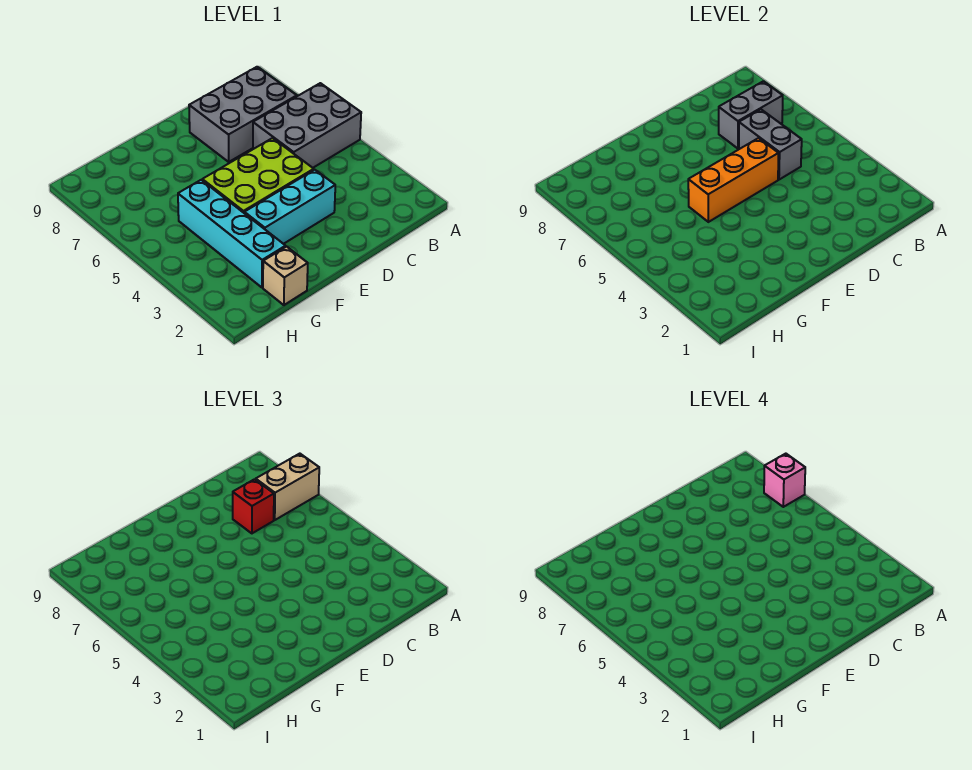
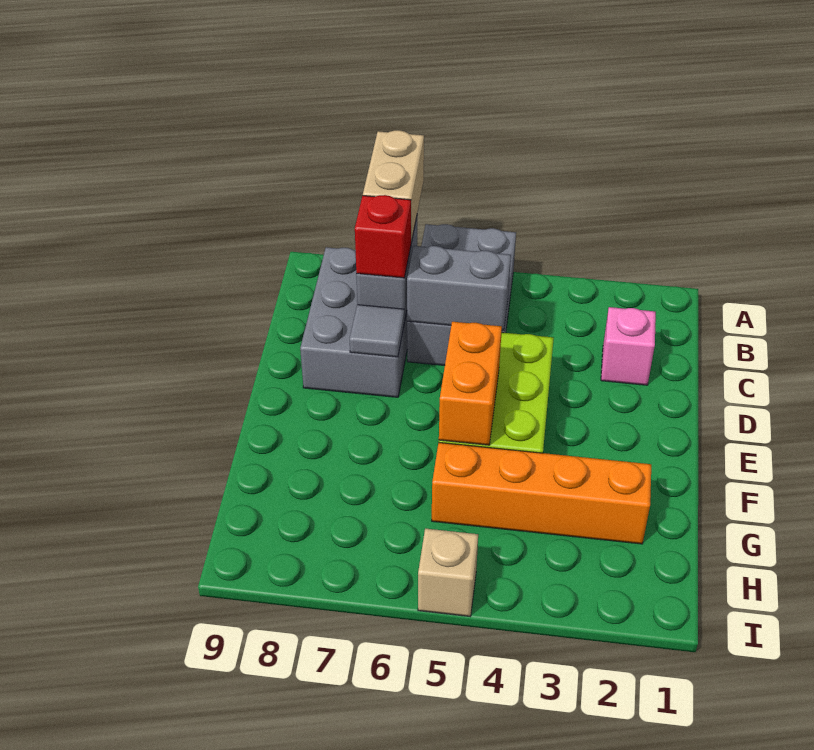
pink brick A7 level 4 -> pink brick C2 level 1
cyan brick D3:F3 level 1 -> none
orange brick D5:F5 level 2 -> orange brick E5:F5 level 2
none -> grey tile D7 level 2
tan brick G1 level 1 -> tan brick I5 level 1
cyan brick G2:G5 level 1 -> orange brick G2:G5 level 1

